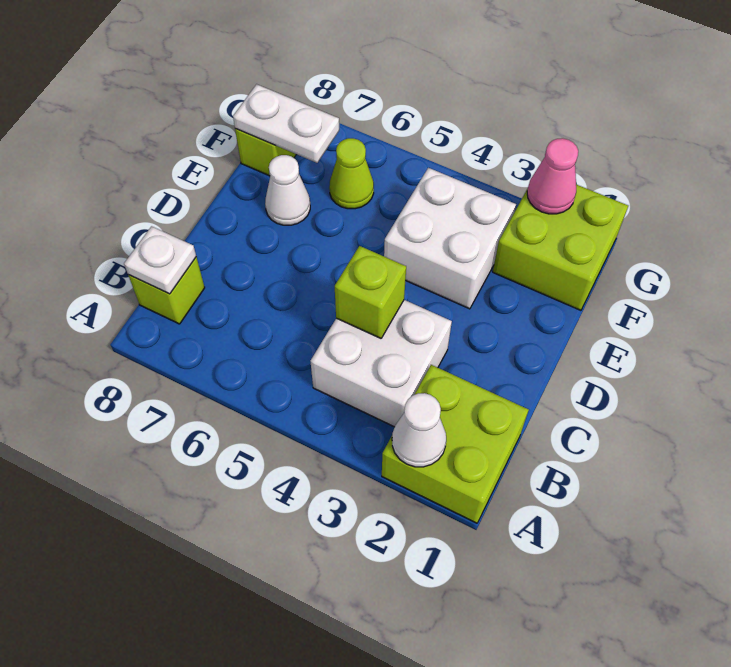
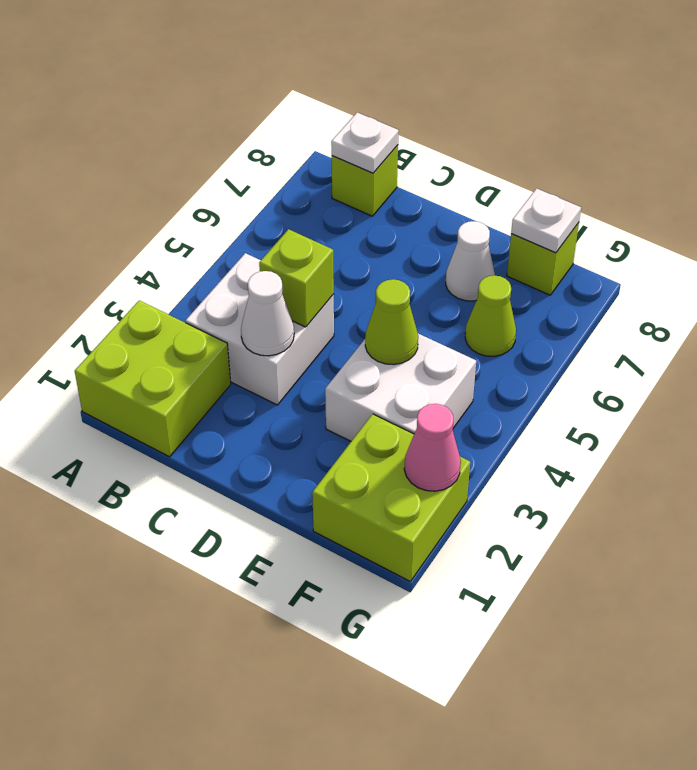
white cone A2 level 2 -> white cone C3 level 2
none -> lime cone E4 level 2
white plate F7:F8 level 2 -> white plate F8 level 2

